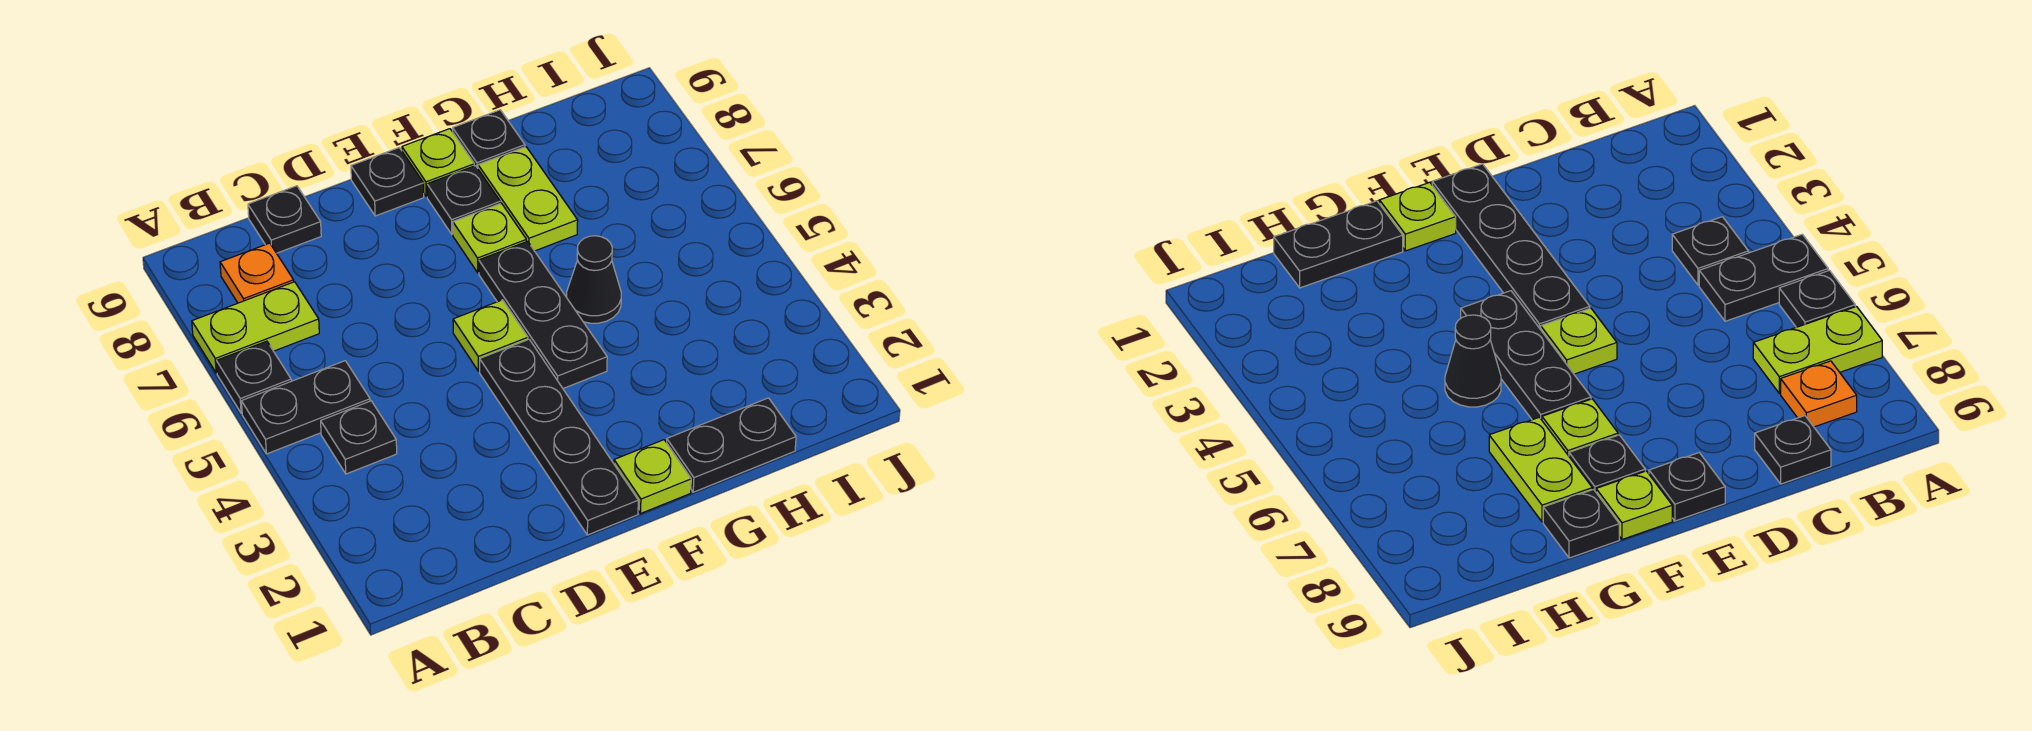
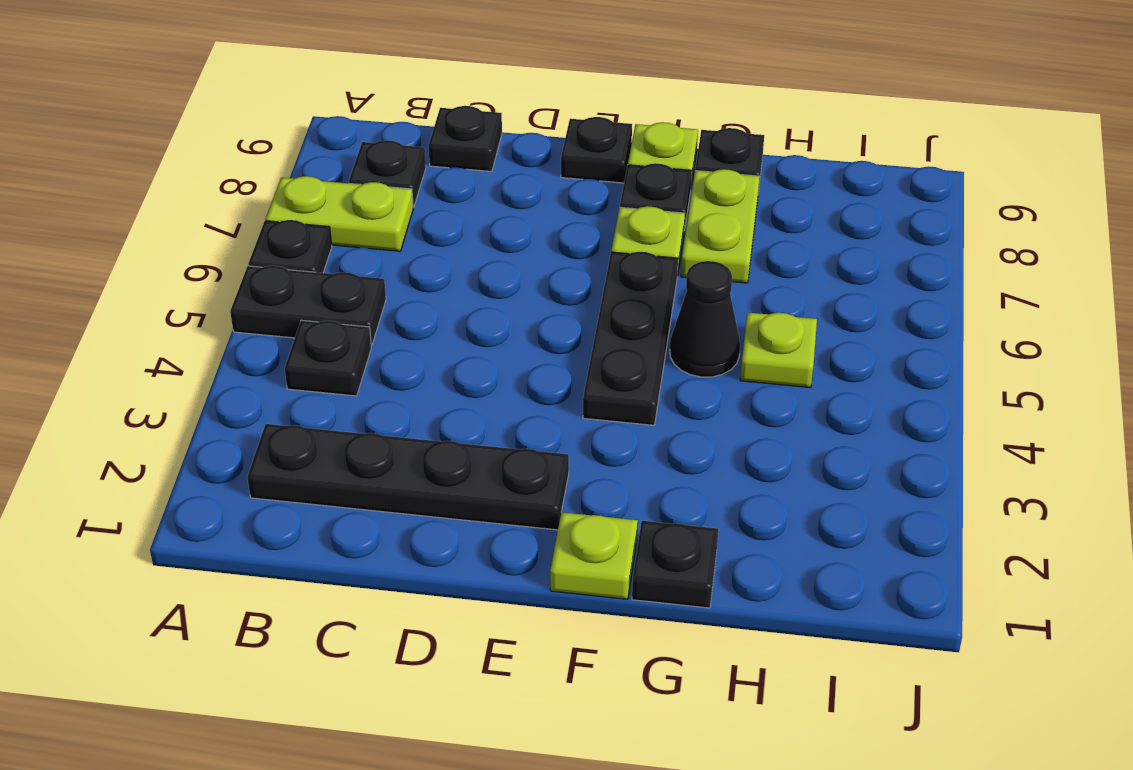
orange plate B8 level 1 -> black plate B8 level 1
black plate E1:E4 level 1 -> black plate B2:E2 level 1
lime plate E5 level 1 -> lime plate H5 level 1
black plate G1:H1 level 1 -> black plate G1 level 1

